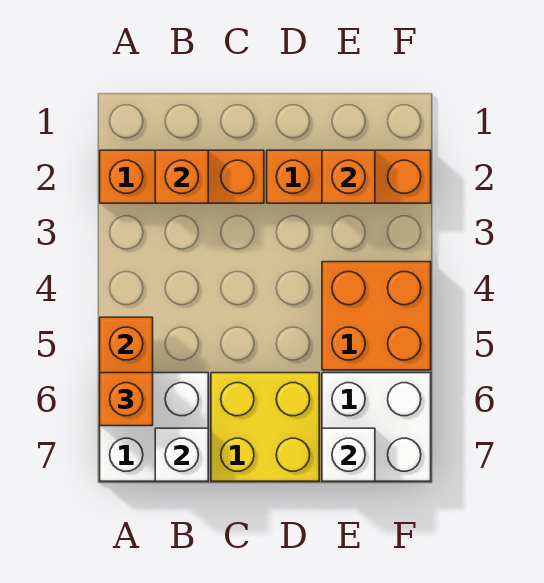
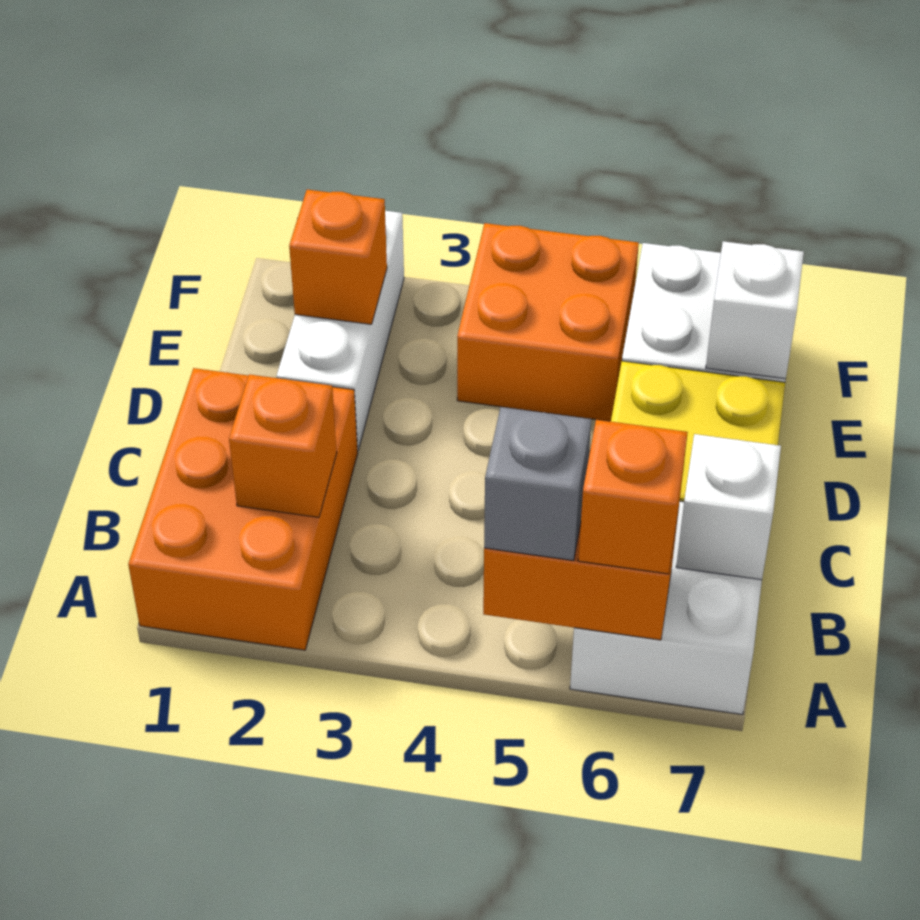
orange brick A2:C2 level 1 -> orange brick A1:C2 level 1
none -> grey brick A5 level 3
orange brick D2:F2 level 1 -> white brick D2:F2 level 1

